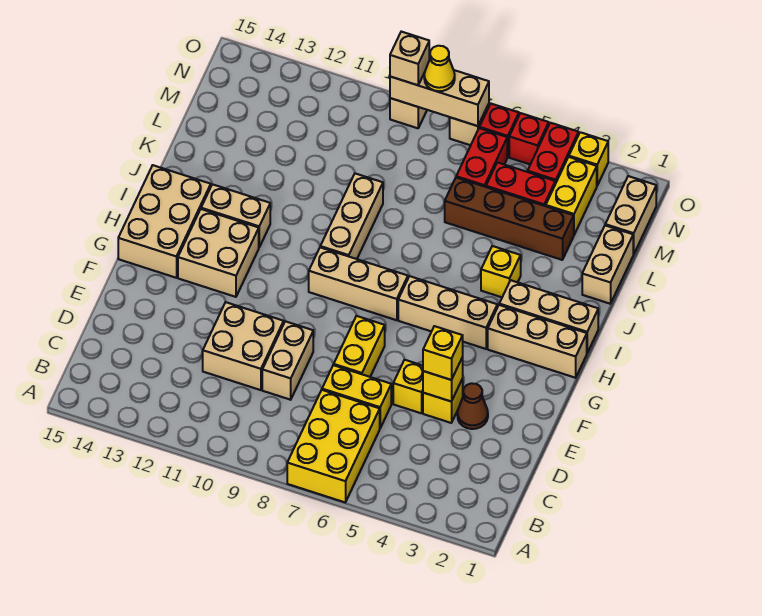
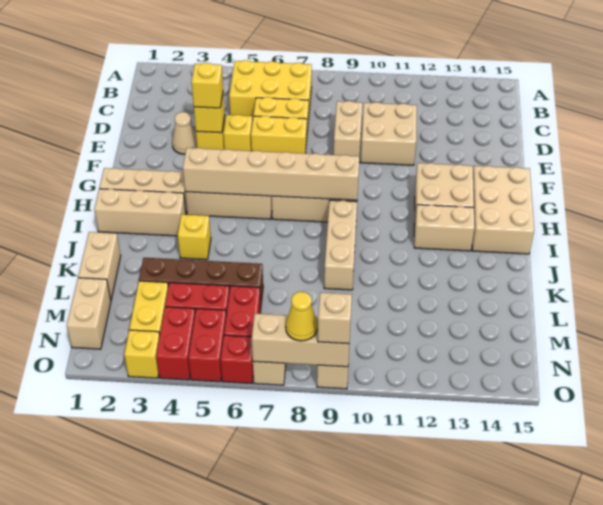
yellow brick A6:C7 level 1 -> yellow brick B5:C7 level 1
brown cone E3 level 1 -> tan cone E3 level 1
yellow brick E7:F7 level 1 -> yellow brick E6:E7 level 1
none -> tan brick H4:H9 level 2
red brick O5 level 1 -> red brick N5:O5 level 1

